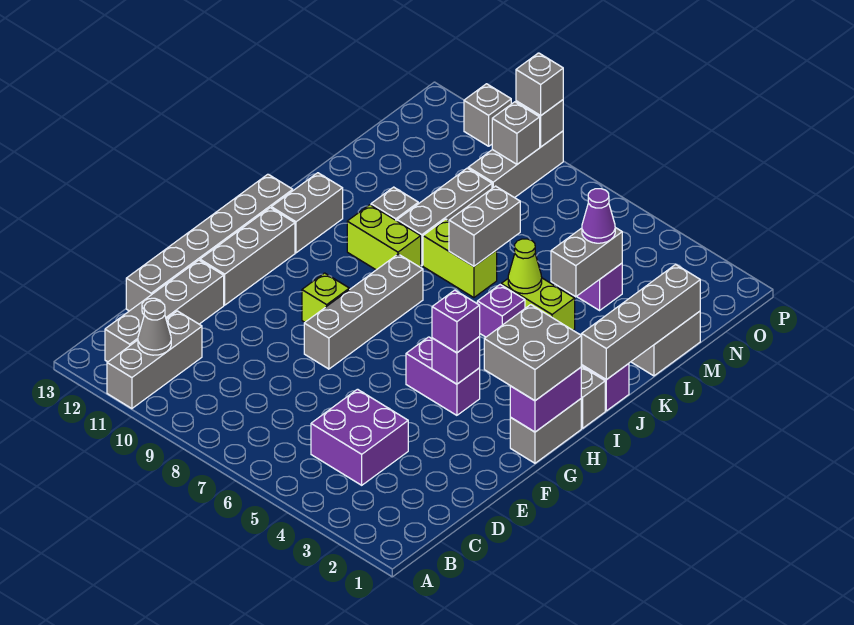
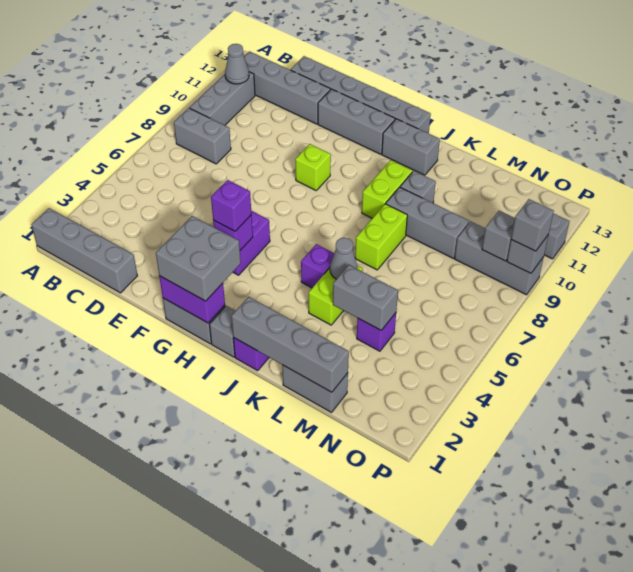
grey brick A11:C11 level 1 -> grey brick B9:B11 level 1
purple brick C4:D5 level 1 -> none
grey brick F8:I8 level 1 -> grey brick A1:D1 level 1
lime cone K5 level 2 -> grey cone K5 level 2
grey brick K7:L7 level 2 -> grey brick B8:C8 level 1
purple cone M4 level 3 -> none

